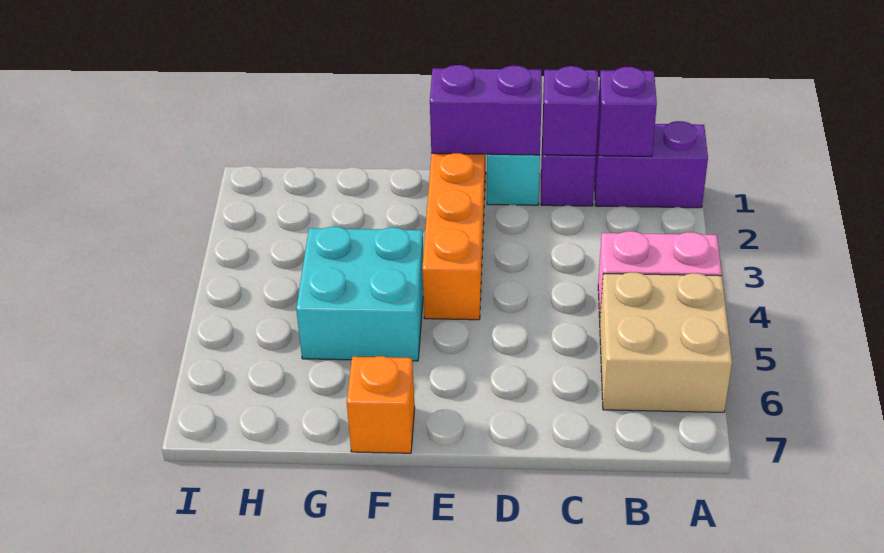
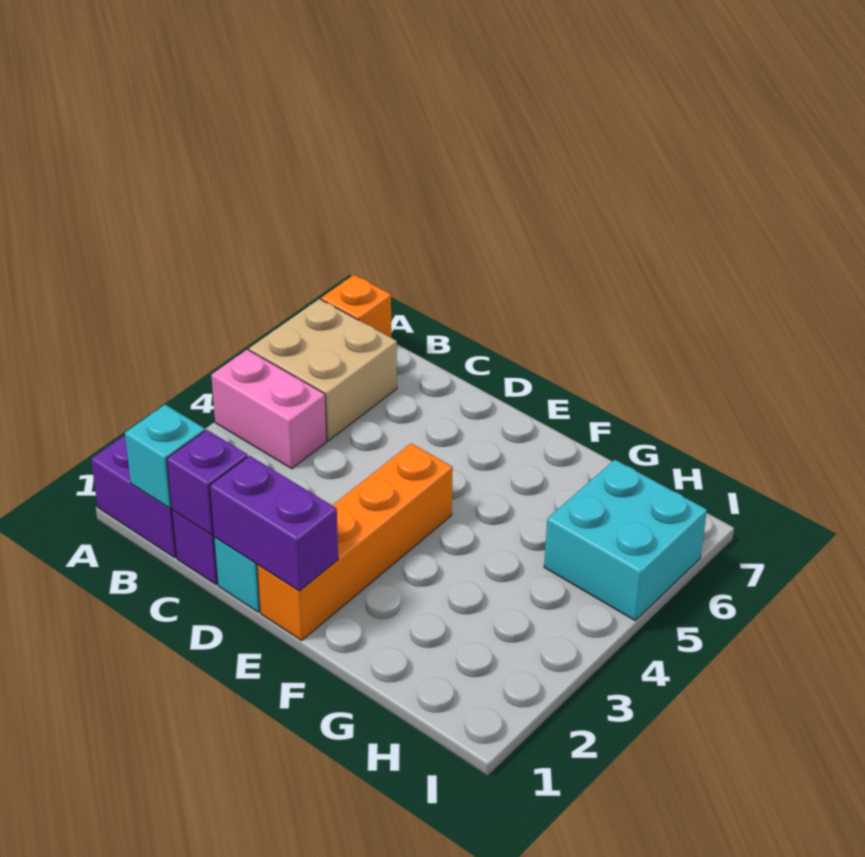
purple brick B1 level 2 -> cyan brick B1 level 2
cyan brick F4:G5 level 1 -> cyan brick H5:I6 level 1
orange brick F7 level 1 -> orange brick A7 level 1

